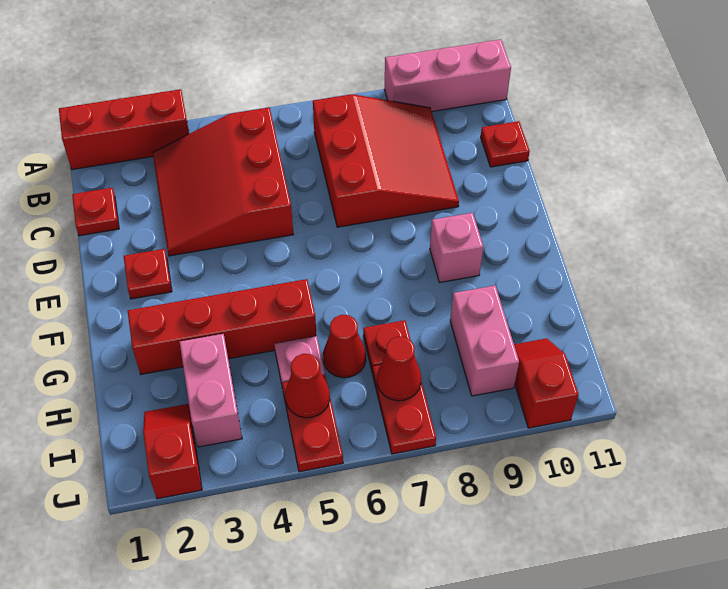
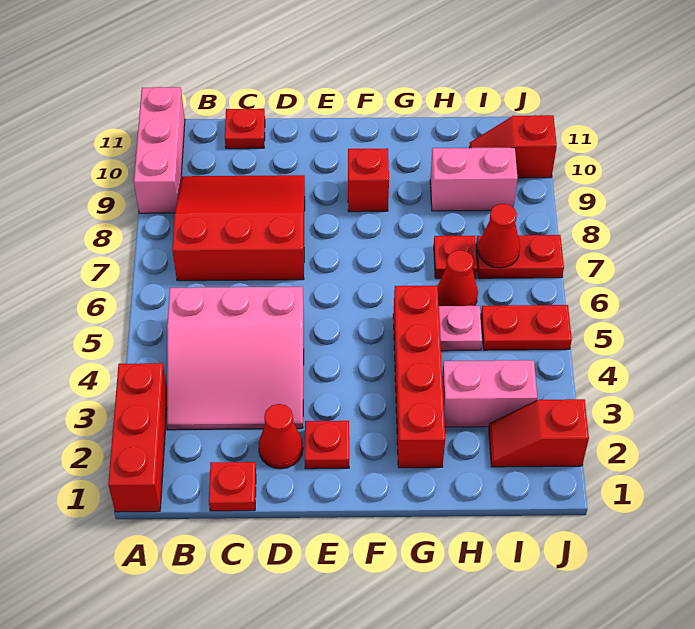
red slope B3:D5 level 1 top 5 -> pink slope B3:D5 level 1 top 5
pink brick F9 level 1 -> red brick F9 level 1
red cone I5 level 2 -> red cone D2 level 1

